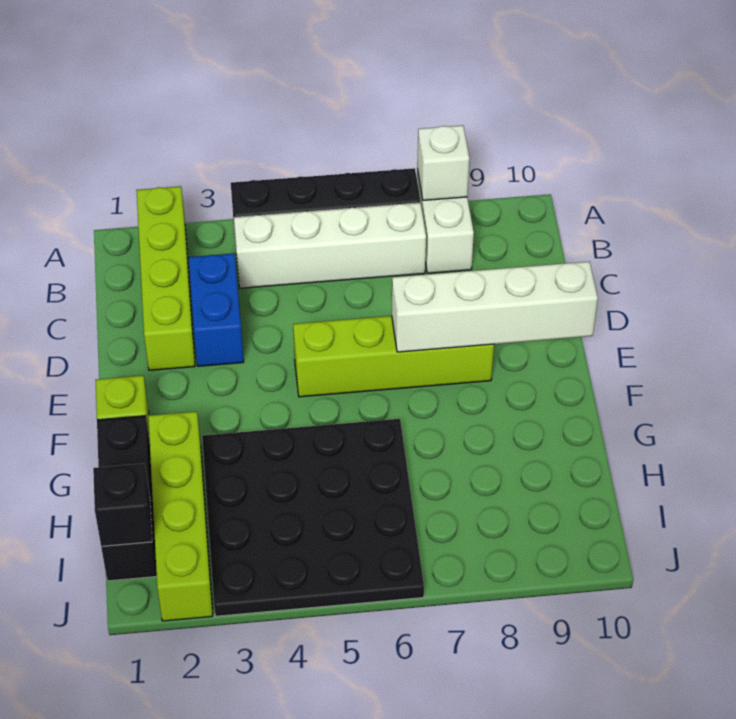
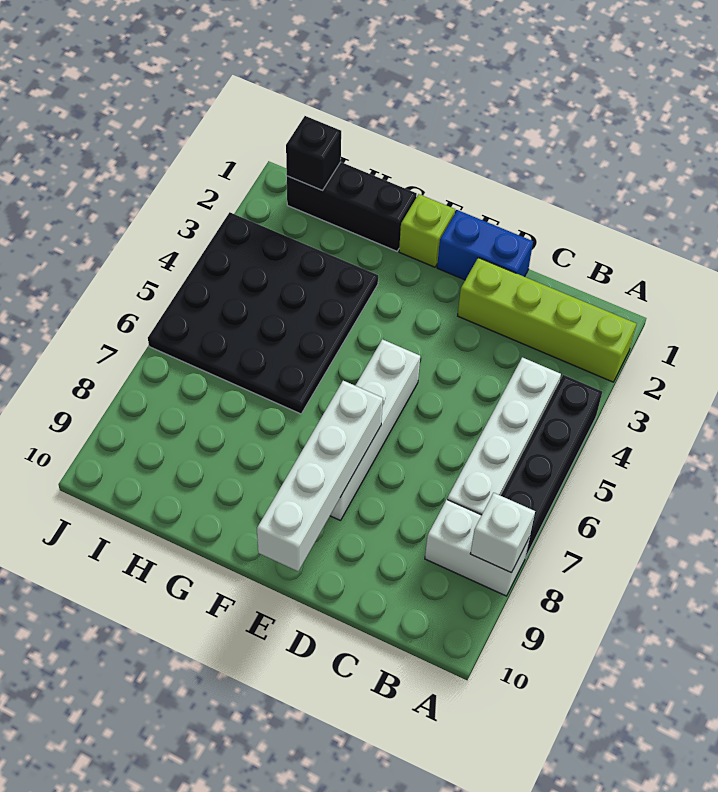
blue brick C3:D3 level 1 -> blue brick D1:E1 level 1
lime brick E5:E8 level 1 -> white brick E5:E8 level 1
lime brick G2:J2 level 1 -> none

